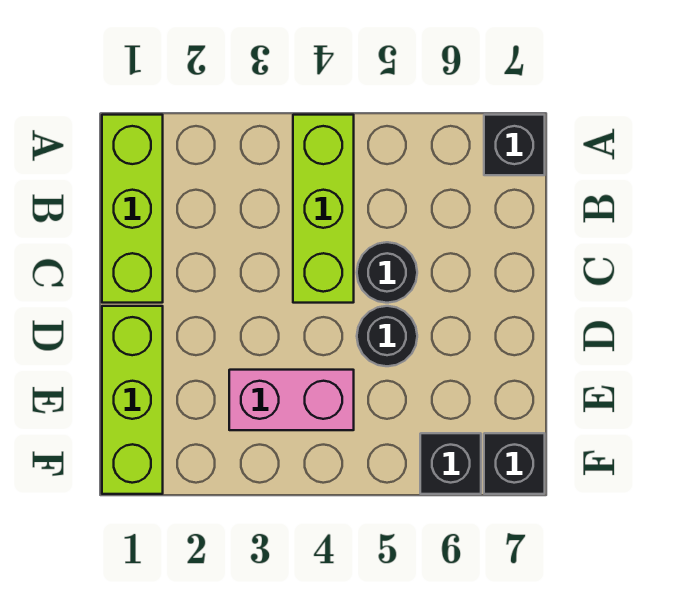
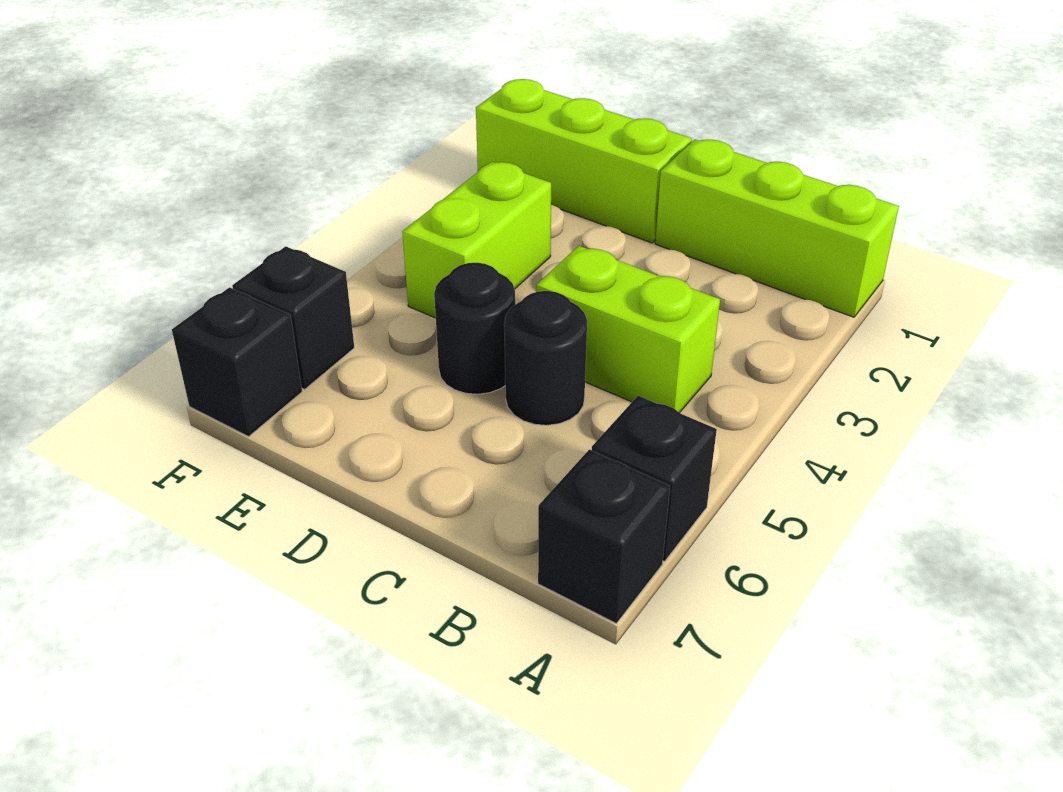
lime brick A4:C4 level 1 -> lime brick B4:C4 level 1
none -> black brick A6 level 1
pink brick E3:E4 level 1 -> lime brick E3:E4 level 1

